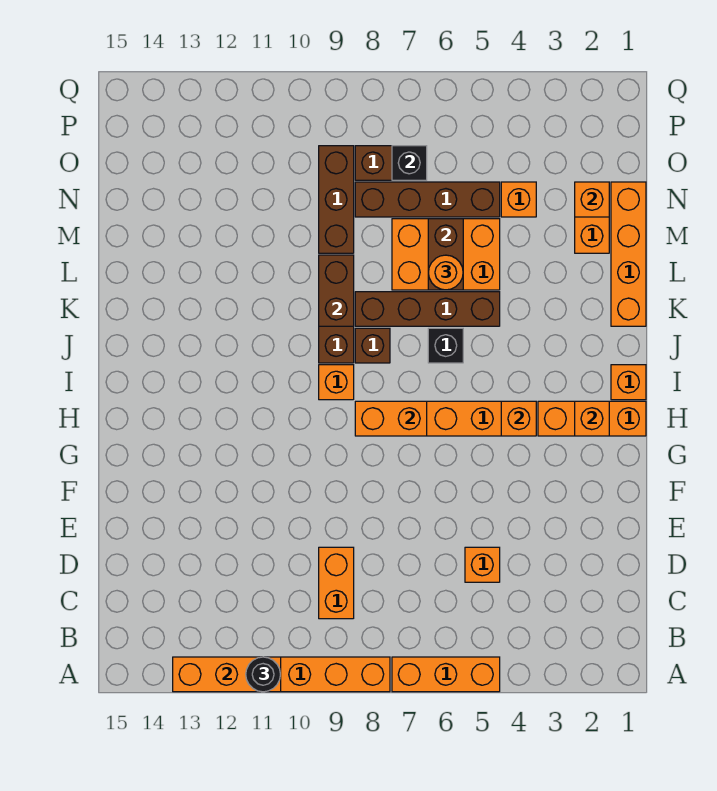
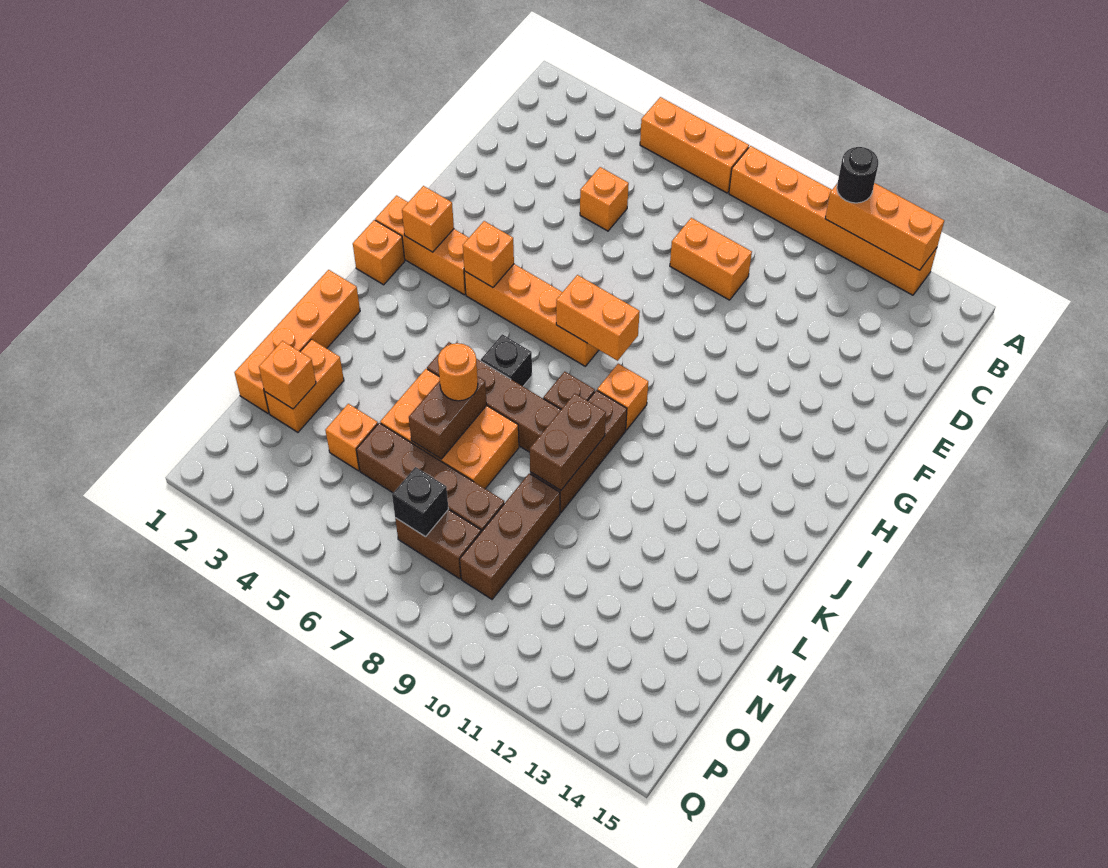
orange brick C9:D9 level 1 -> orange brick D8:D9 level 1

